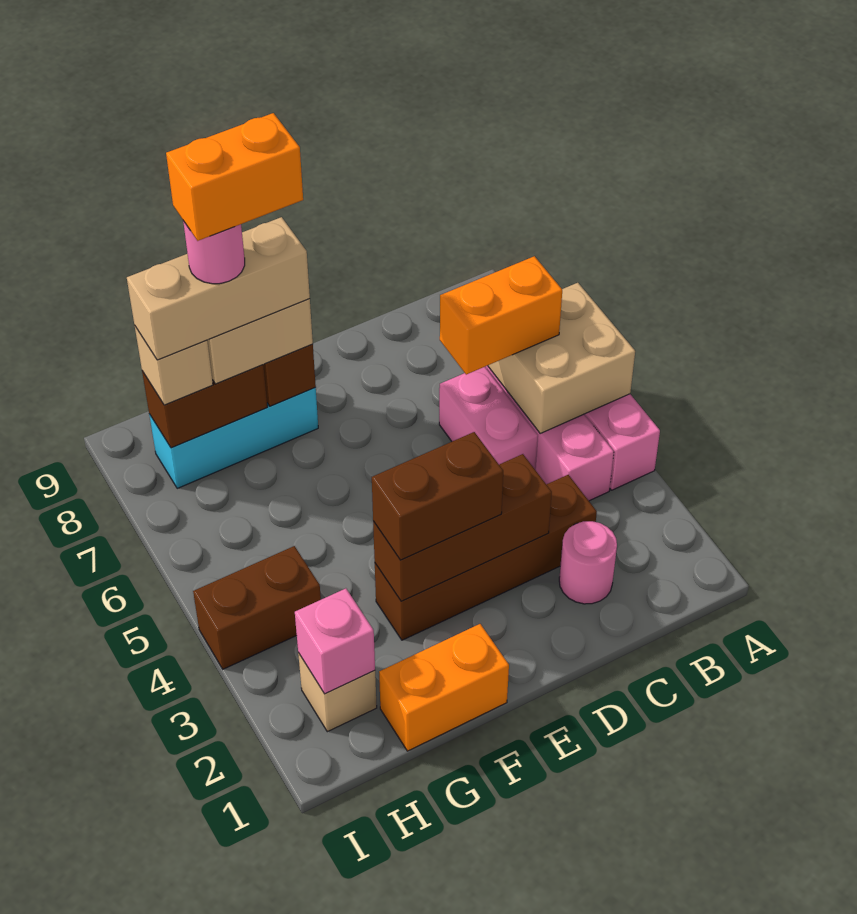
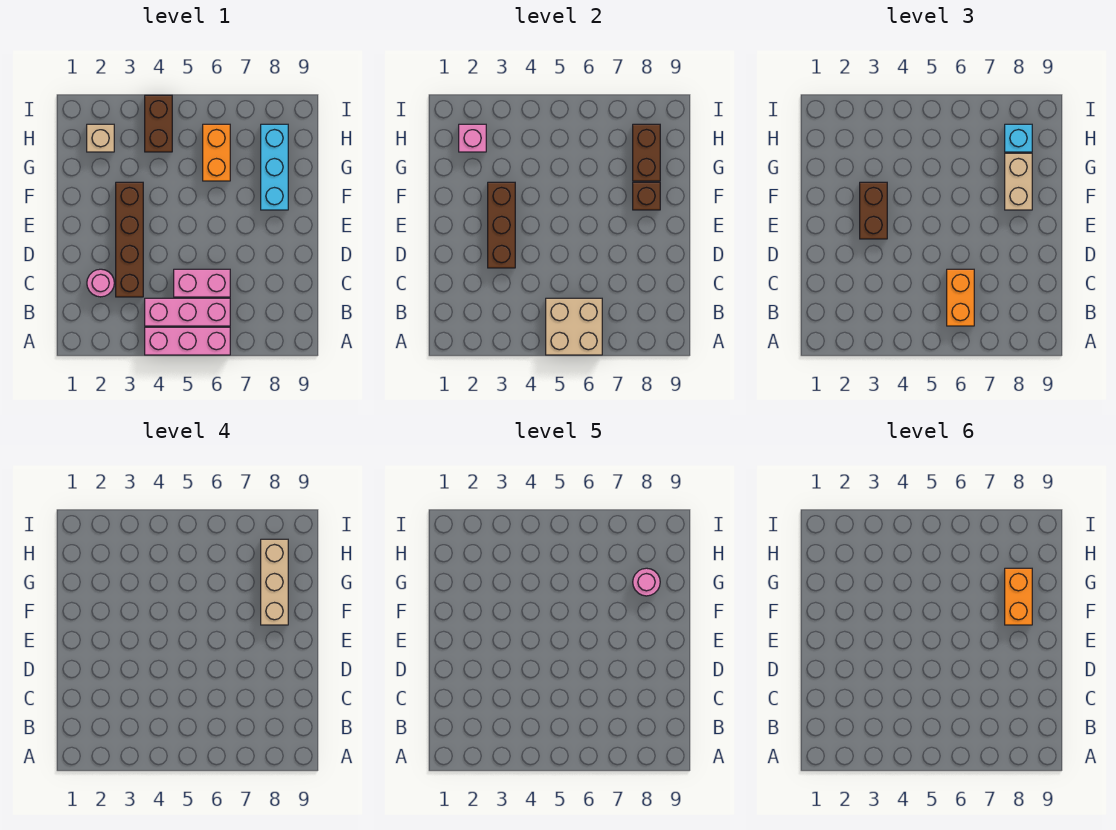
orange brick F1:G1 level 1 -> orange brick G6:H6 level 1
tan brick H8 level 3 -> cyan brick H8 level 3

